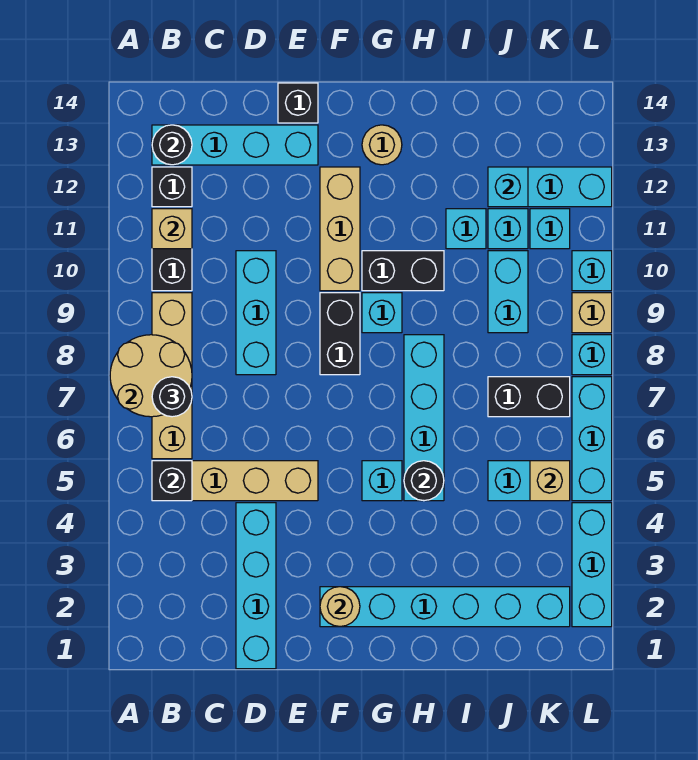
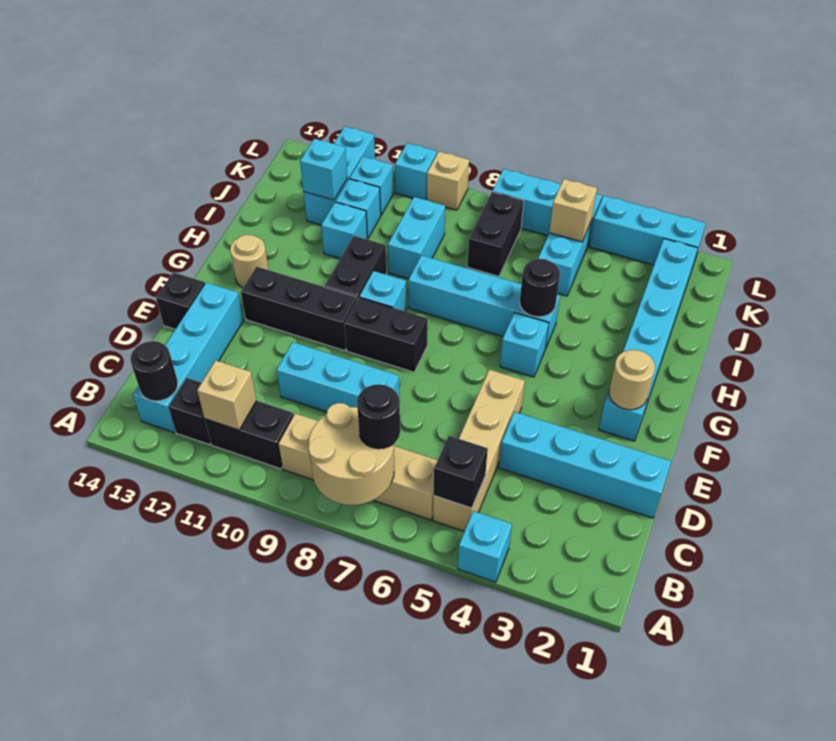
tan brick F10:F12 level 1 -> black brick F10:F12 level 1
cyan brick J9:J10 level 1 -> cyan brick I9:J9 level 1
cyan brick L8 level 1 -> cyan brick A4 level 1

